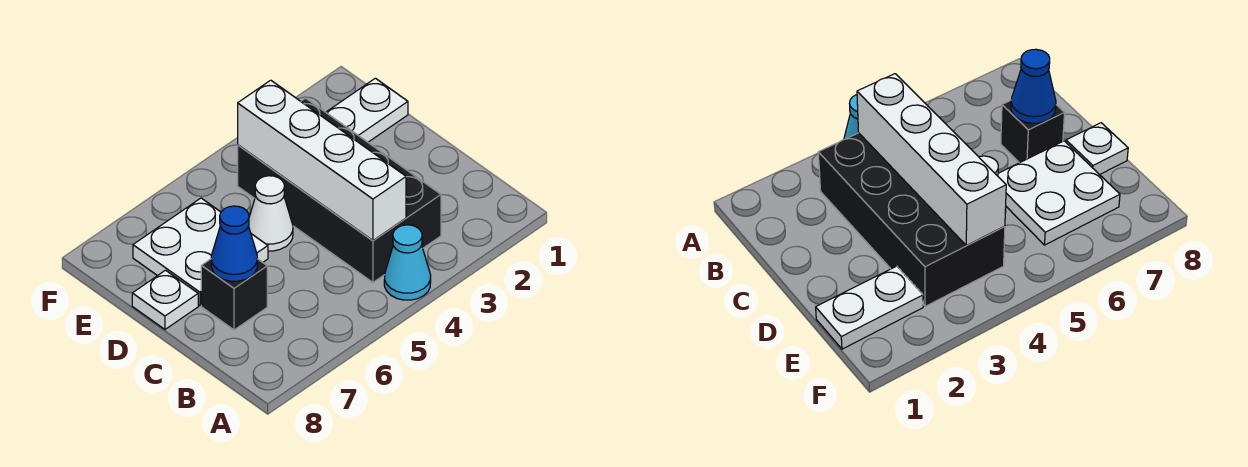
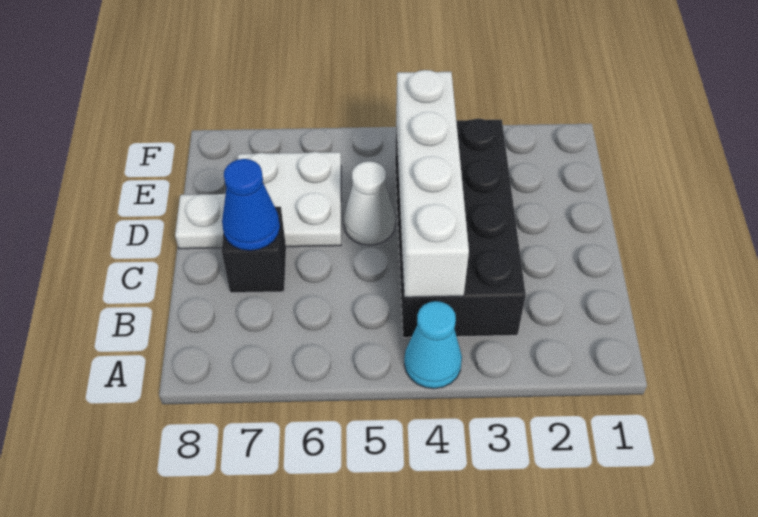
white plate E1:E2 level 1 -> none

